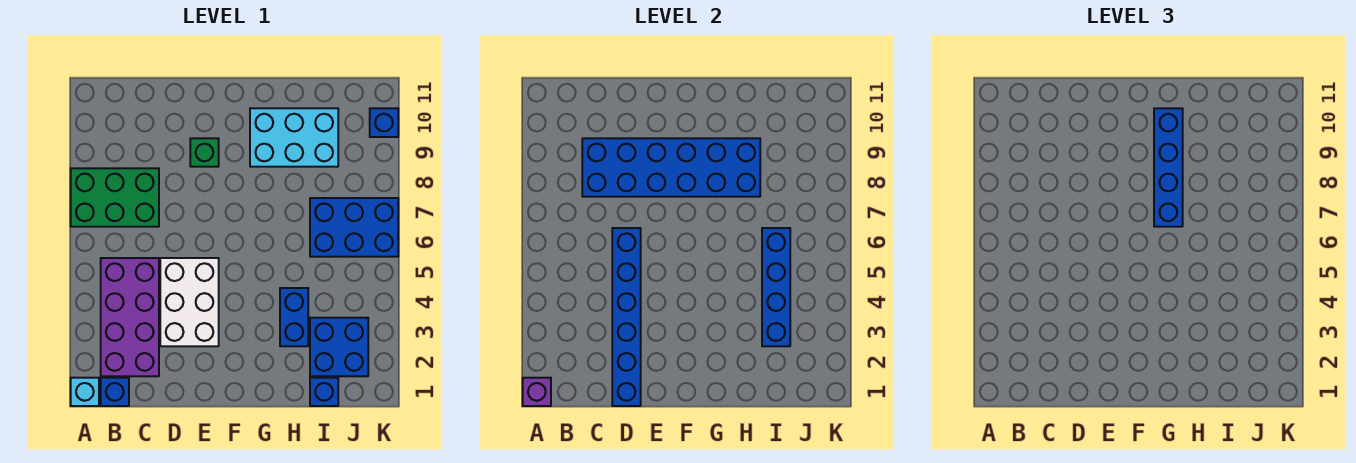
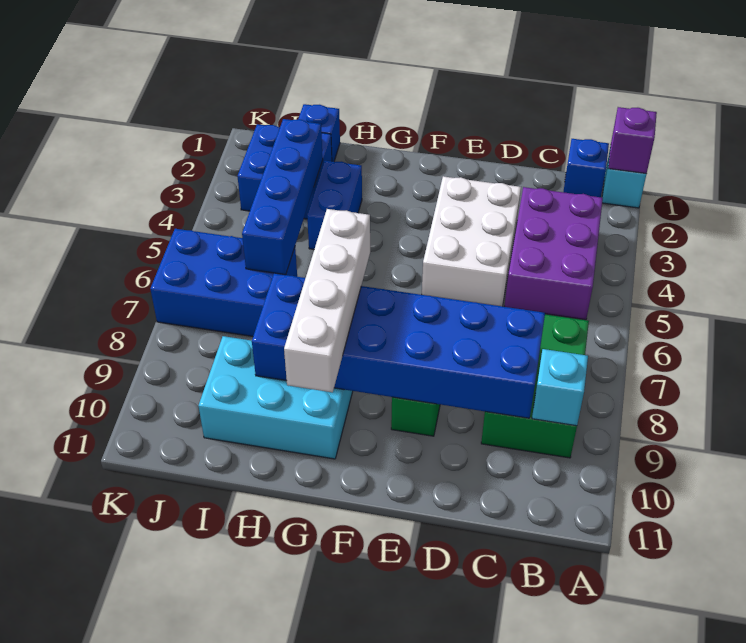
green brick A7:C8 level 1 -> green brick B7:C9 level 1
purple brick B2:C5 level 1 -> purple brick B3:C5 level 1
none -> cyan brick B9 level 2
blue brick D1:D6 level 2 -> none
blue brick G7:G10 level 3 -> white brick G7:G10 level 3
blue brick K10 level 1 -> none

